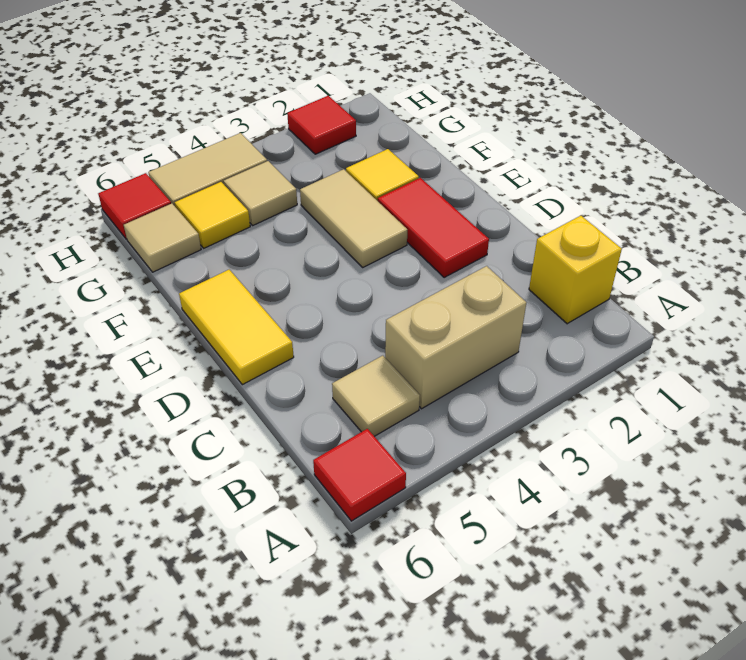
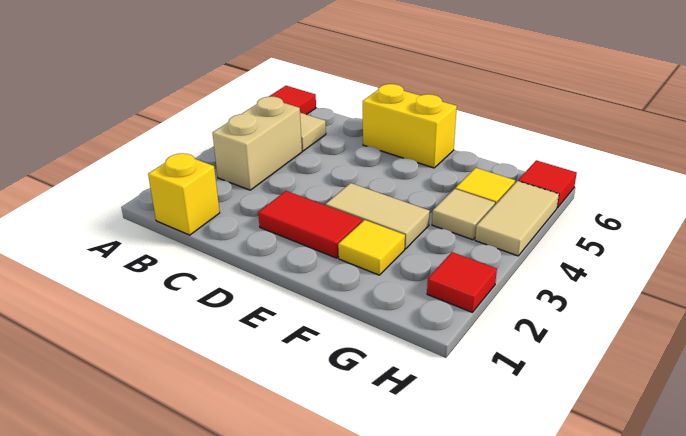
yellow tile D6:E6 level 1 -> yellow brick D6:E6 level 1
tan tile G6 level 1 -> none

